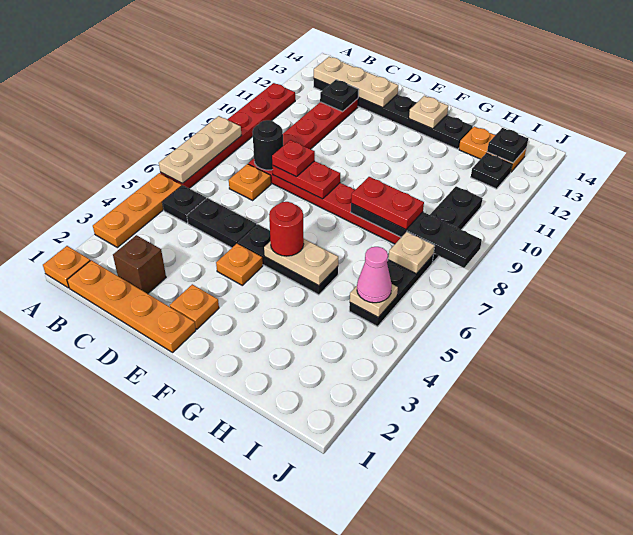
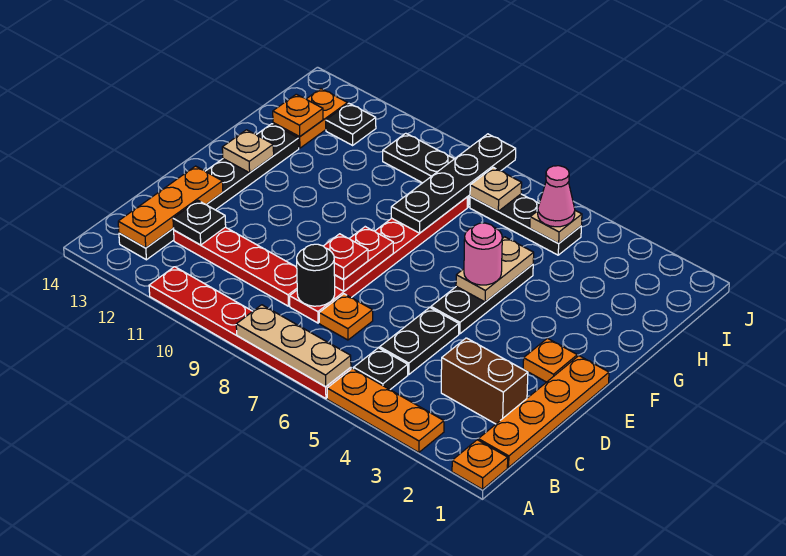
tan plate B13:D13 level 2 -> orange plate B13:D13 level 2
brown brick C2 level 1 -> brown brick C2:C3 level 1
orange plate E4 level 1 -> orange plate H13 level 2
red round brick F5 level 3 -> pink round brick F5 level 3
red plate G8:H8 level 3 -> none
black plate I13 level 2 -> none

